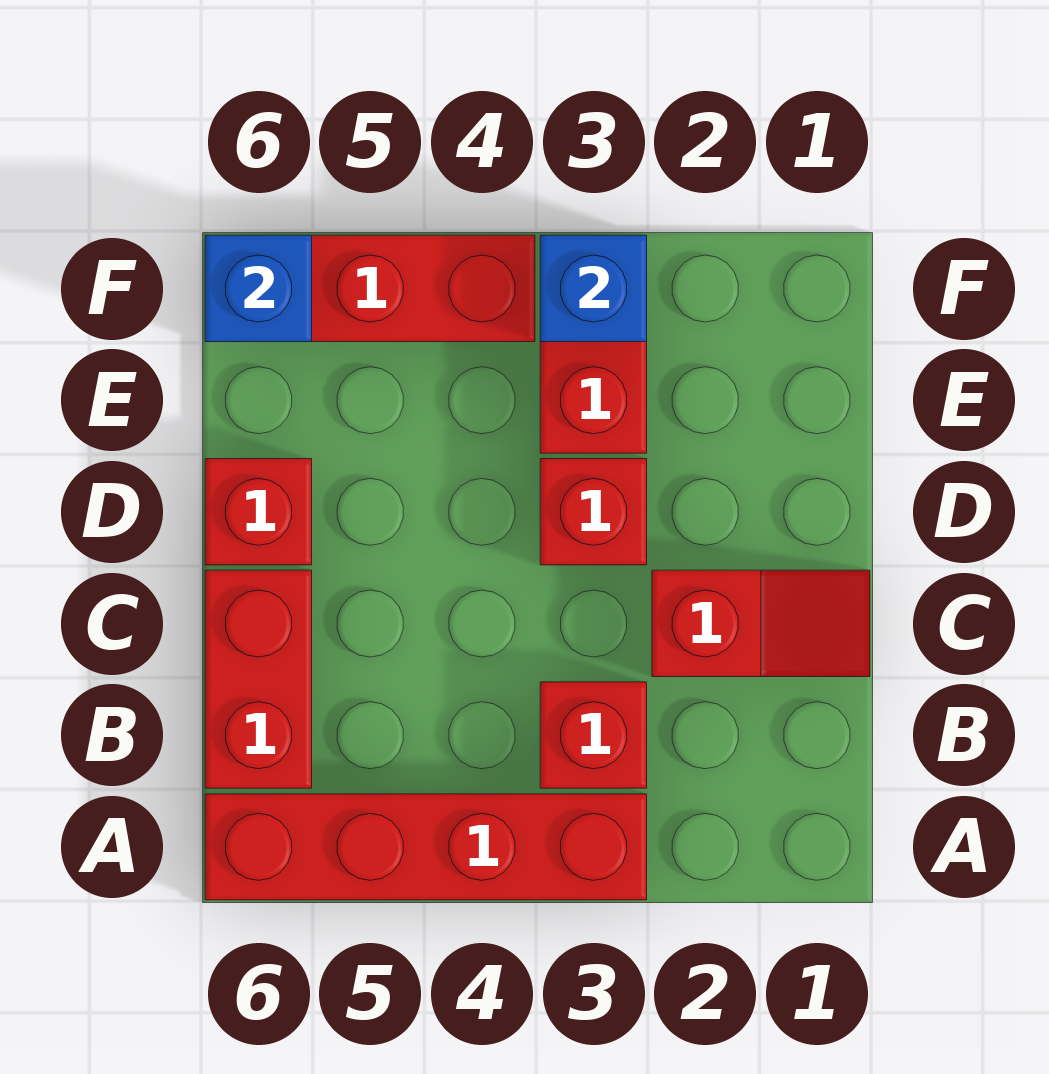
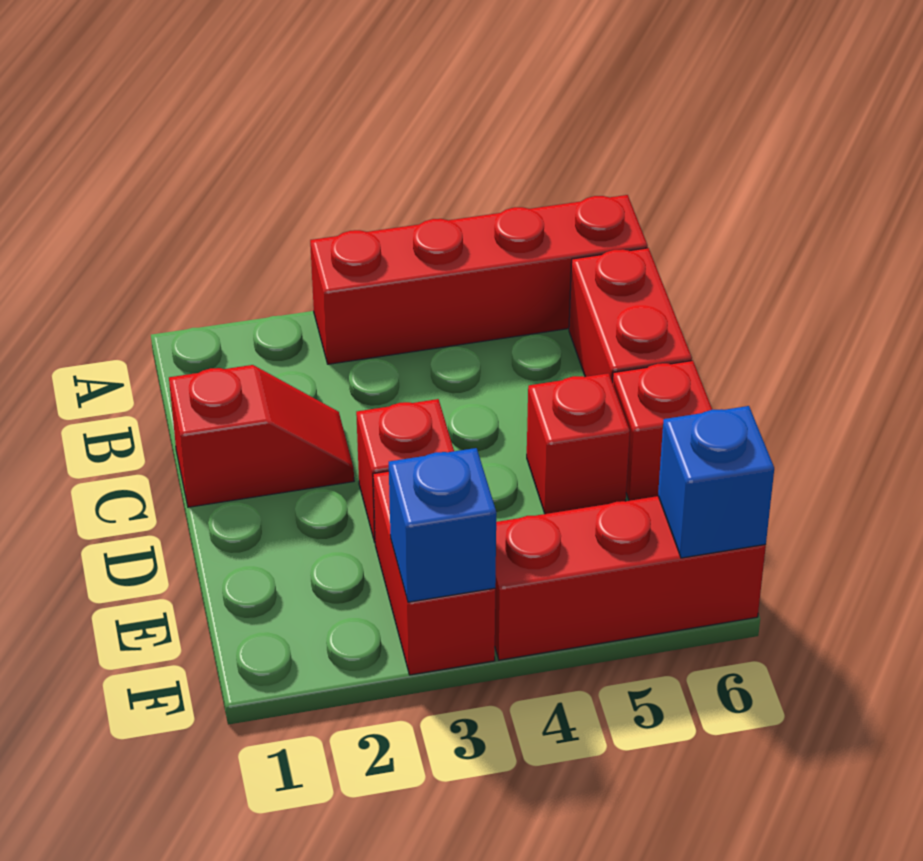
red brick B3 level 1 -> red brick D5 level 1
red slope C1:C2 level 1 top 2 -> red slope C1:C2 level 1 top 1

